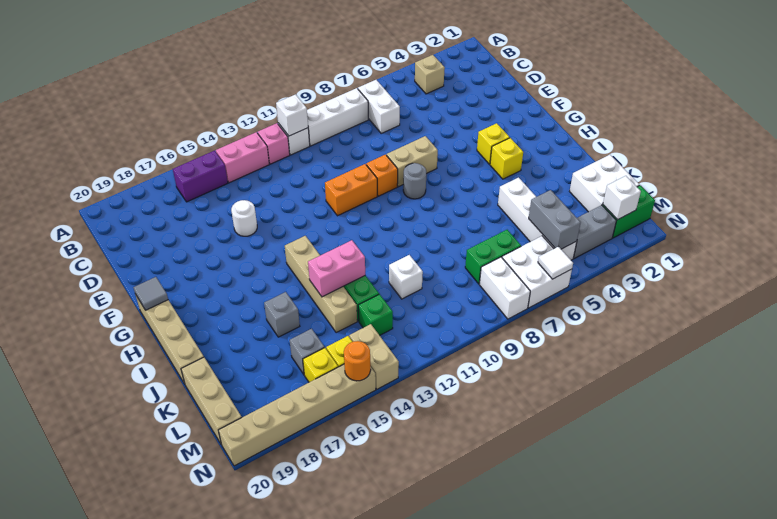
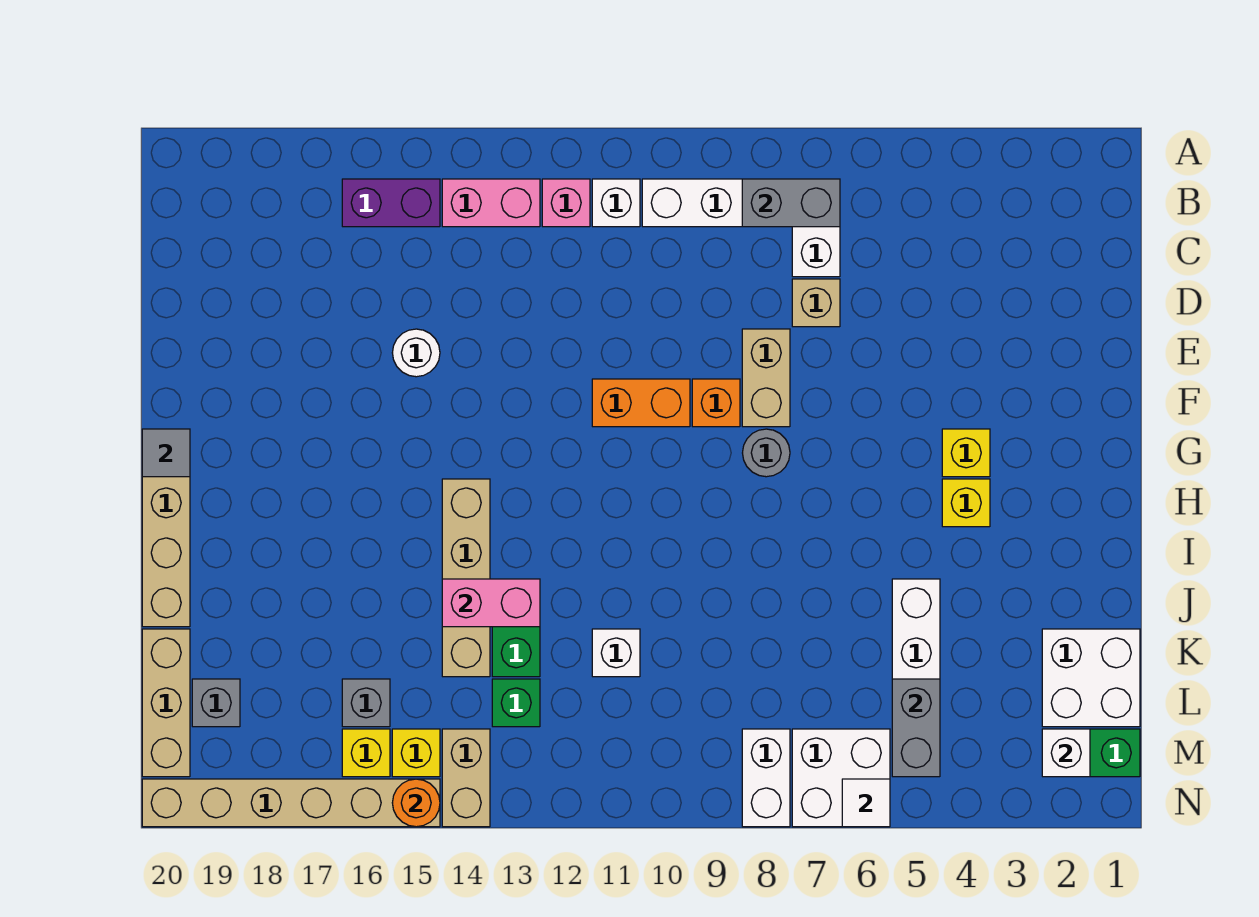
tan brick B4 level 1 -> tan brick D7 level 1
white brick B11 level 2 -> none
tan brick F7:F8 level 1 -> tan brick E8:F8 level 1
grey brick J16 level 1 -> grey brick L19 level 1
green brick L7:L8 level 1 -> none
grey brick M3:M4 level 1 -> grey brick B7:B8 level 2

